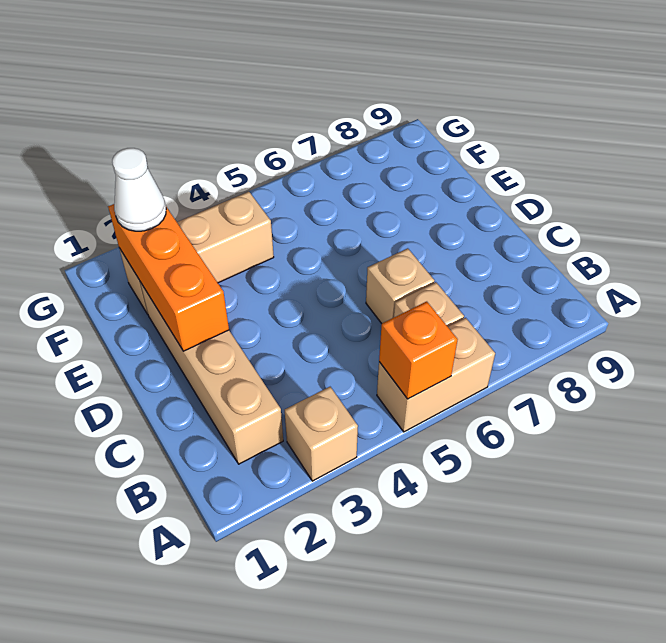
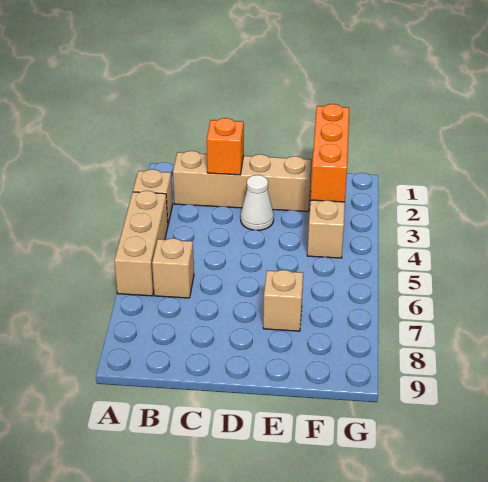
tan brick A5:A6 level 1 -> tan brick A4:A6 level 1
orange brick A5 level 2 -> orange brick C2 level 2
tan brick C6 level 1 -> tan brick E7 level 1
orange brick D2:F2 level 2 -> orange brick F1:F3 level 2
white cone F2 level 3 -> white cone D3 level 1

